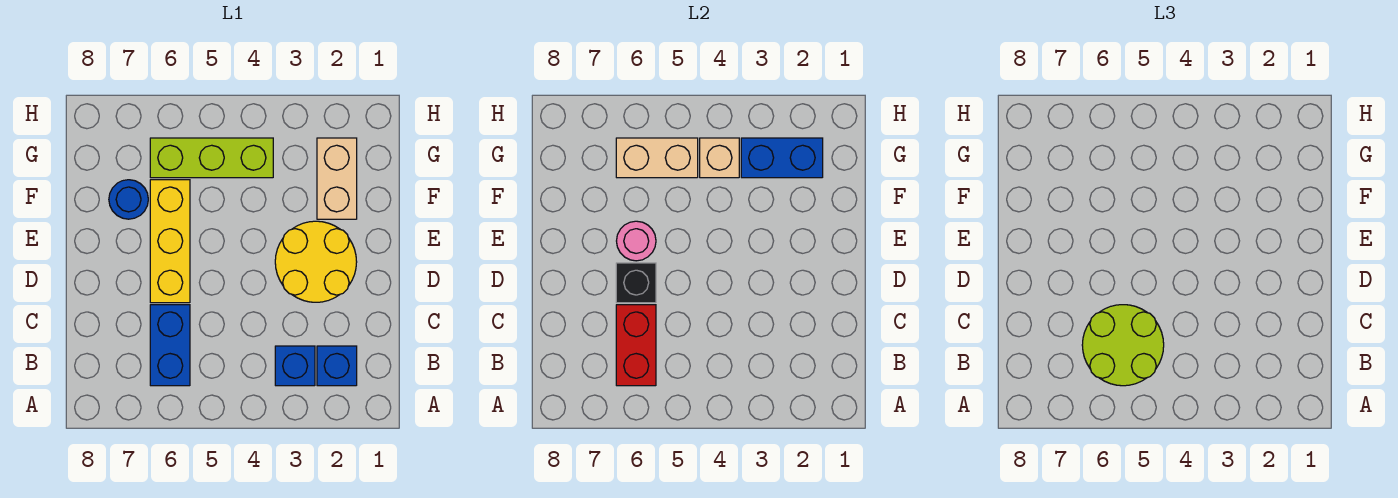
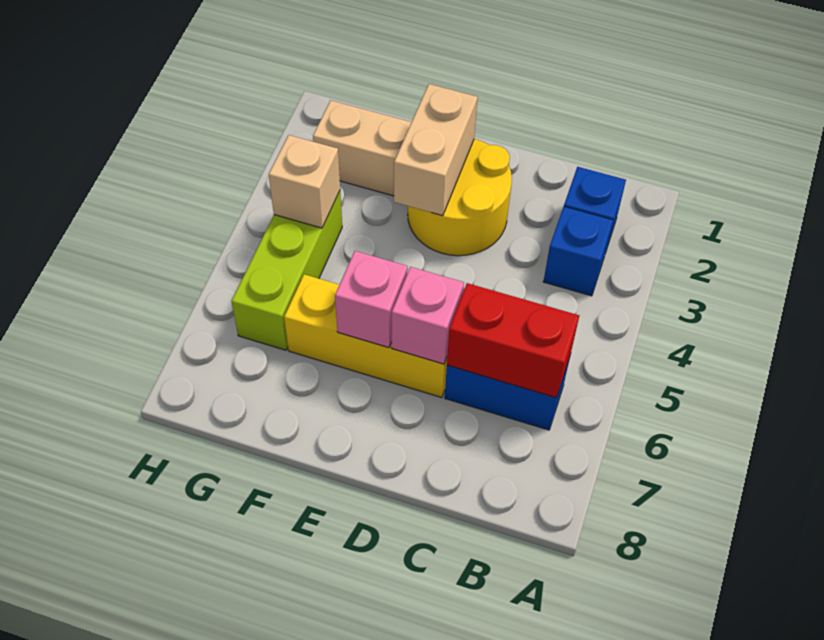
lime round brick B5:C6 level 3 -> none
black brick D6 level 2 -> pink brick D6 level 2
pink round brick E6 level 2 -> pink brick E6 level 2
blue round brick F7 level 1 -> none
blue brick G2:G3 level 2 -> none
tan brick G5:G6 level 2 -> tan brick E2:E3 level 2

